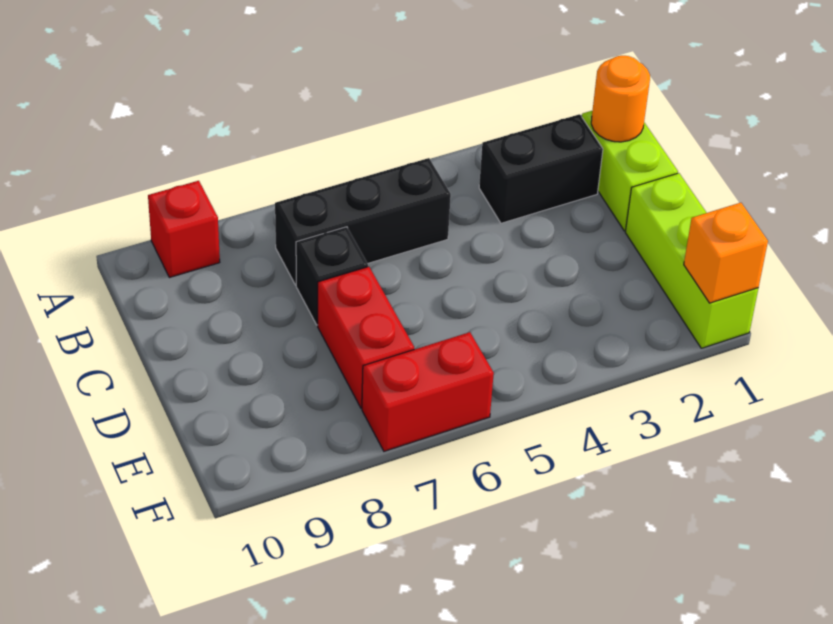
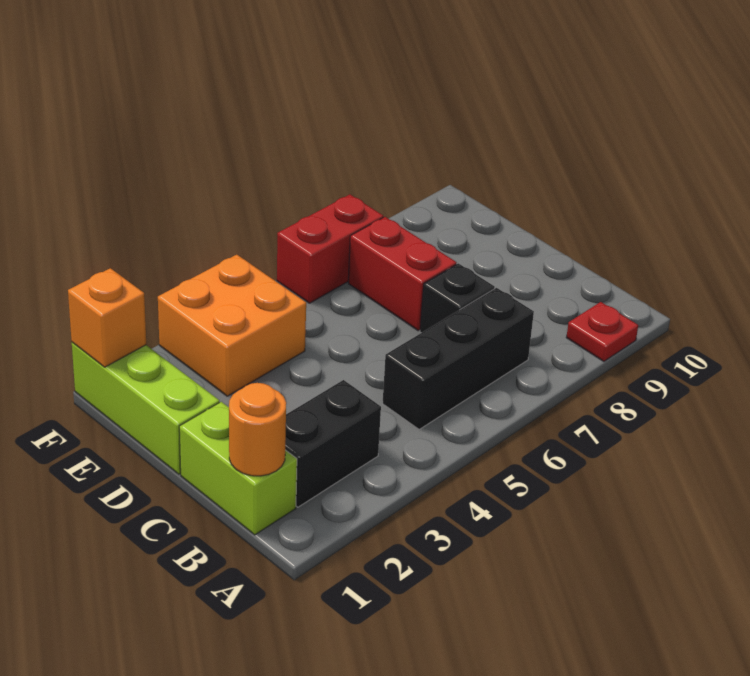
red brick A9 level 1 -> red plate A9 level 1
none -> orange brick E3:F4 level 1

